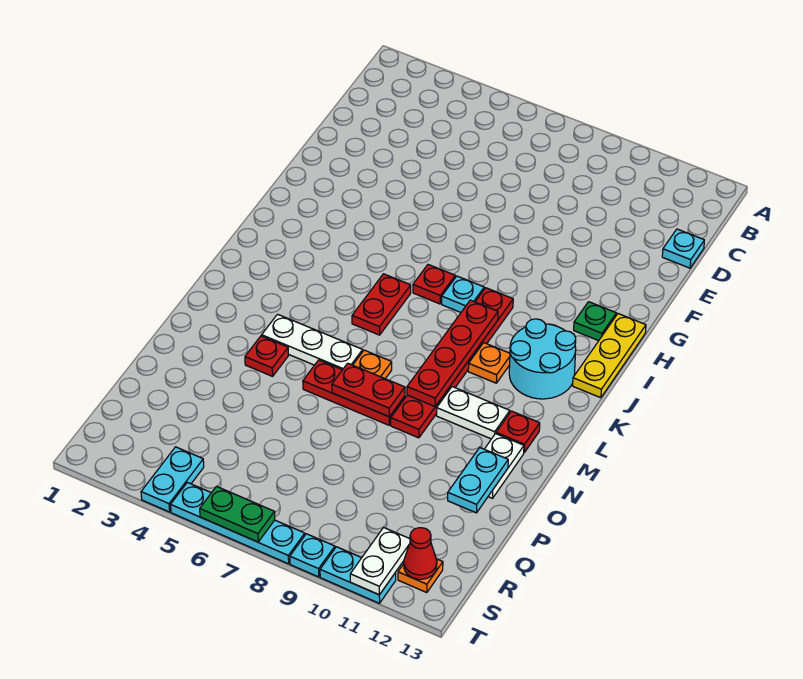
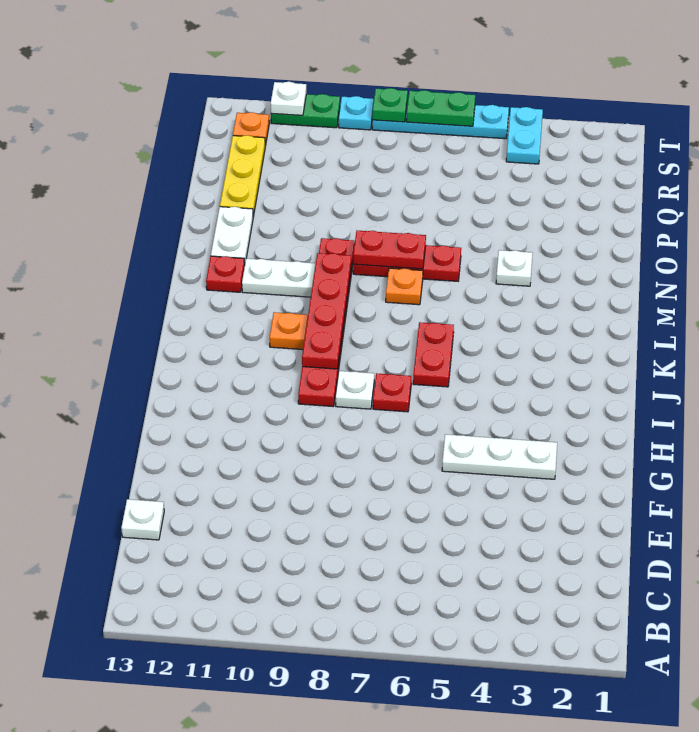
cyan plate D13 level 1 -> white plate D13 level 1
green plate H12 level 1 -> green plate T8 level 2
yellow plate H13:J13 level 1 -> yellow plate P12:R12 level 1
cyan plate I8 level 1 -> white plate I8 level 1
cyan round brick J11:K12 level 1 -> none
white plate M4:M6 level 1 -> white plate G3:G5 level 1
red plate N4 level 1 -> white plate N4 level 1
cyan plate O12:P12 level 2 -> none
white plate S11:T11 level 2 -> white plate T11 level 2
red cone S12 level 2 -> none
cyan plate T10:T11 level 1 -> green plate T10:T11 level 1

